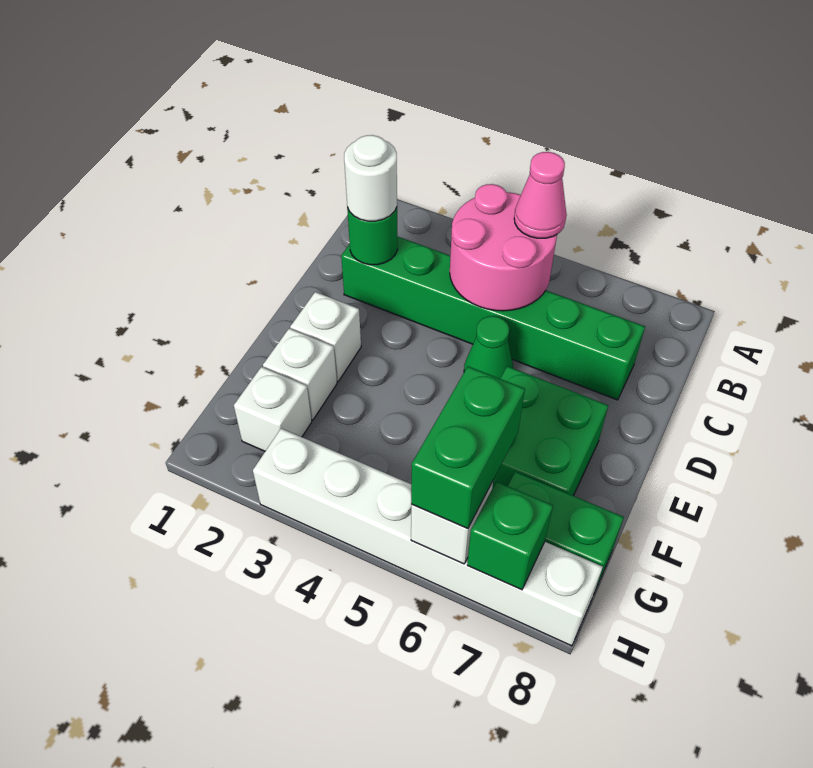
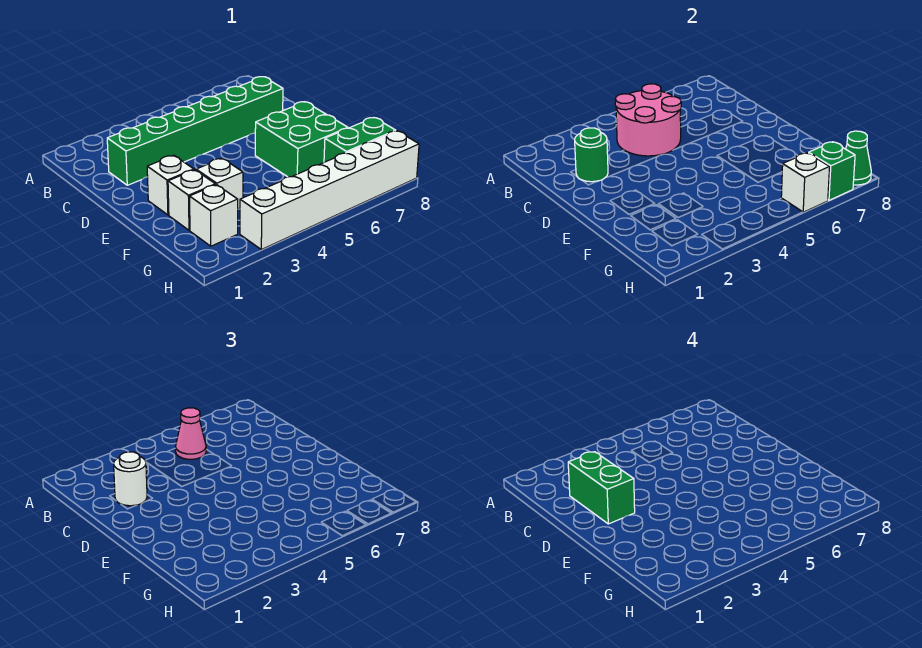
green cone D5 level 1 -> green cone H8 level 2
none -> white brick F3 level 1
green brick G6:H6 level 3 -> green brick C2:D2 level 4

